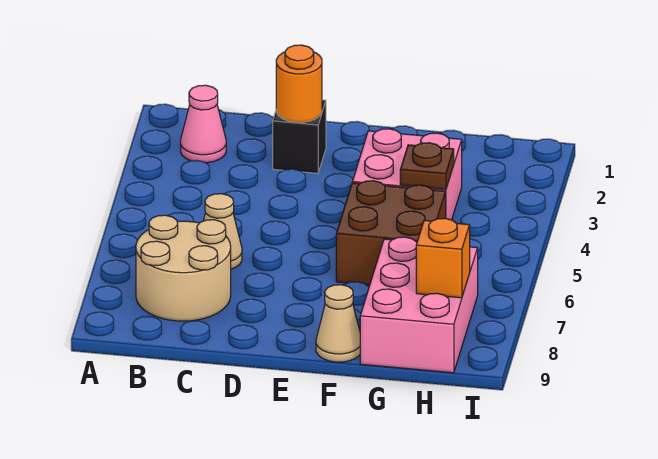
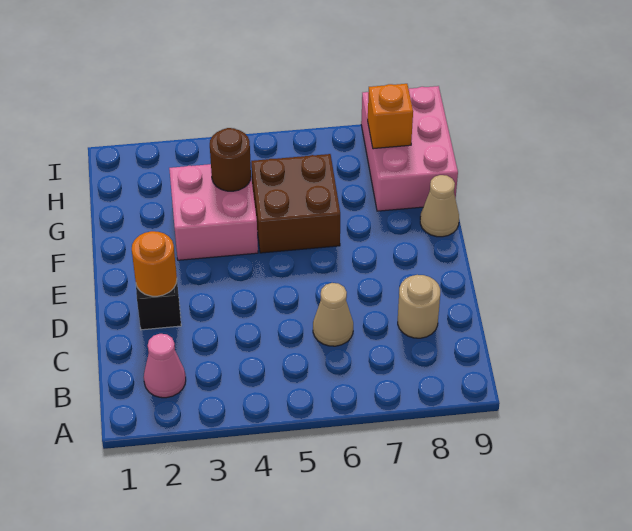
tan round brick B7:C8 level 1 -> tan round brick C8 level 1
brown plate G4 level 2 -> brown round brick G4 level 2
pink brick G7:H9 level 1 -> pink brick G8:I9 level 1

